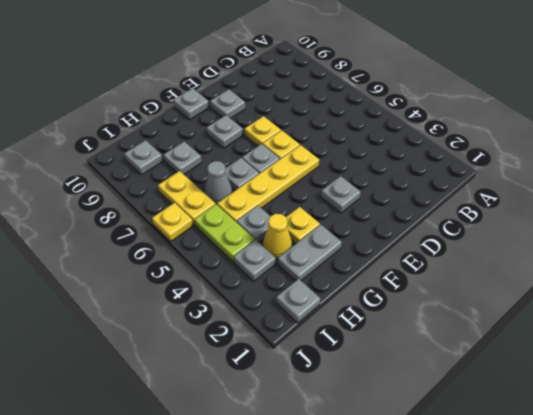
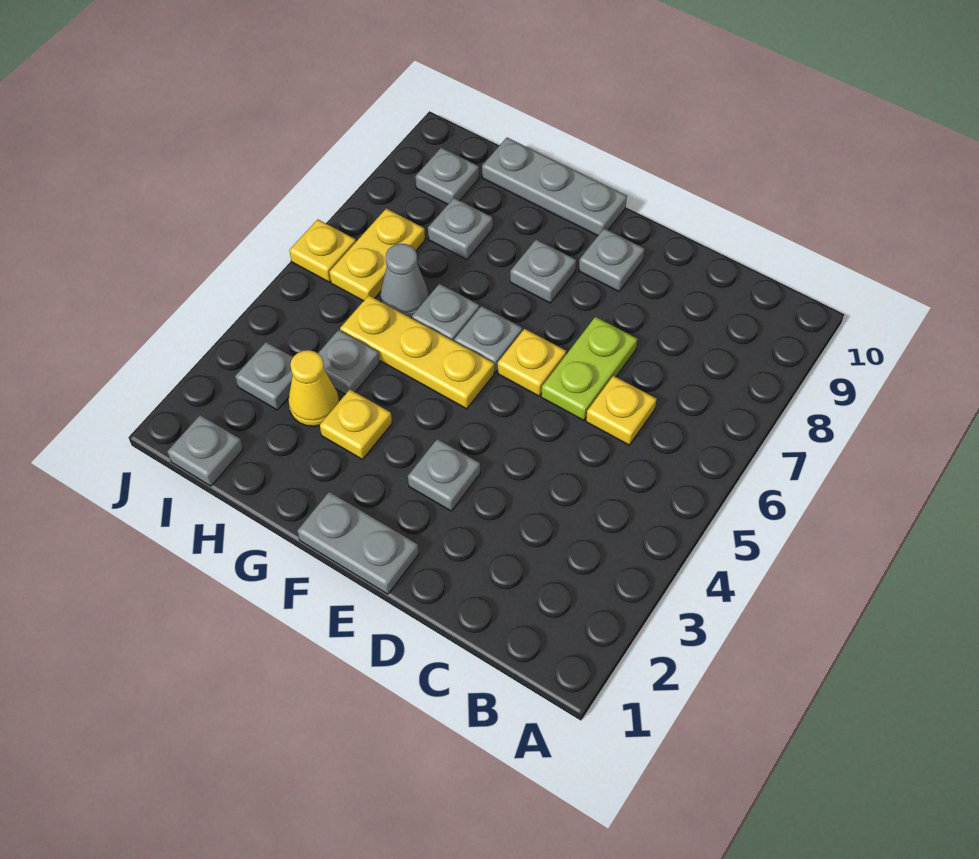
yellow plate E5:H5 level 1 -> yellow plate F5:H5 level 1
yellow plate E7 level 1 -> yellow plate C6 level 1
grey plate F10 level 1 -> grey plate F10:H10 level 1
grey plate G2:H2 level 1 -> grey plate E1:F1 level 1
lime plate I4:I5 level 1 -> lime plate D6:D7 level 1

